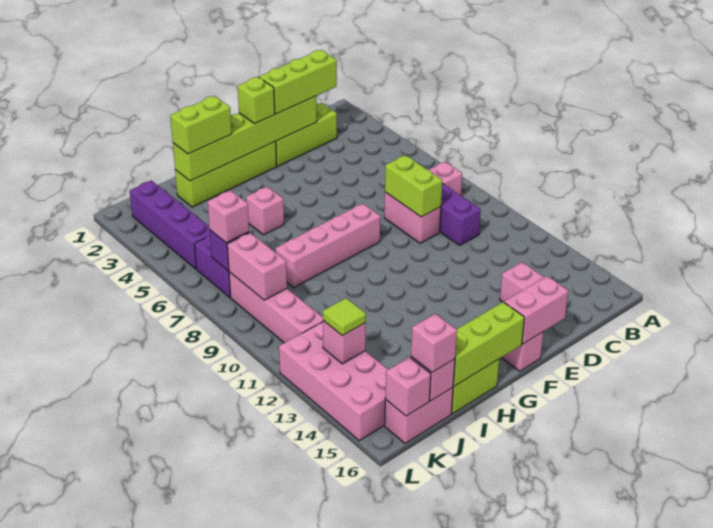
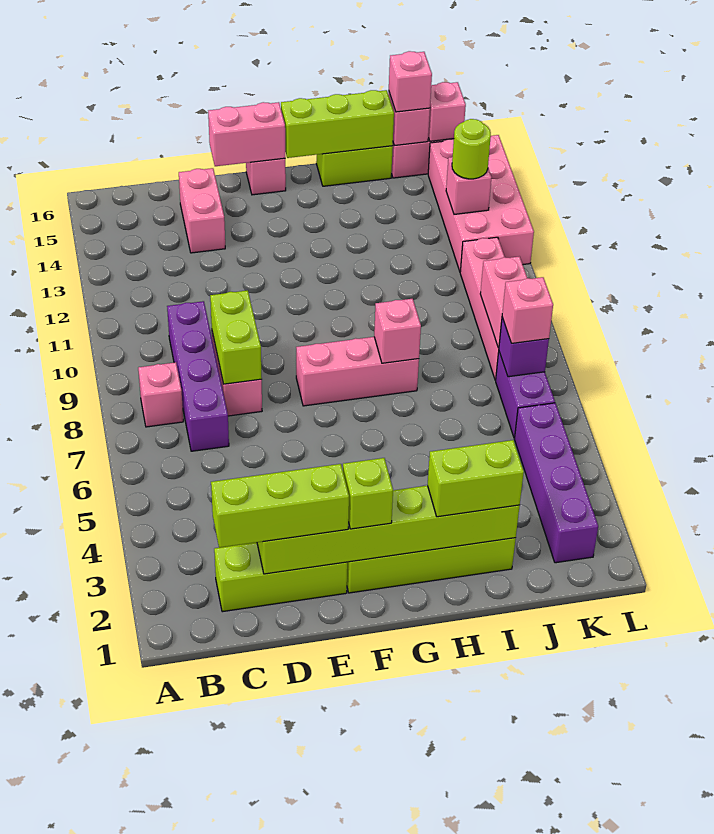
pink brick F8:I8 level 1 -> pink brick F8:H8 level 1
pink brick H5 level 1 -> pink brick H8 level 2
lime tile K13 level 3 -> lime round brick K13 level 3

